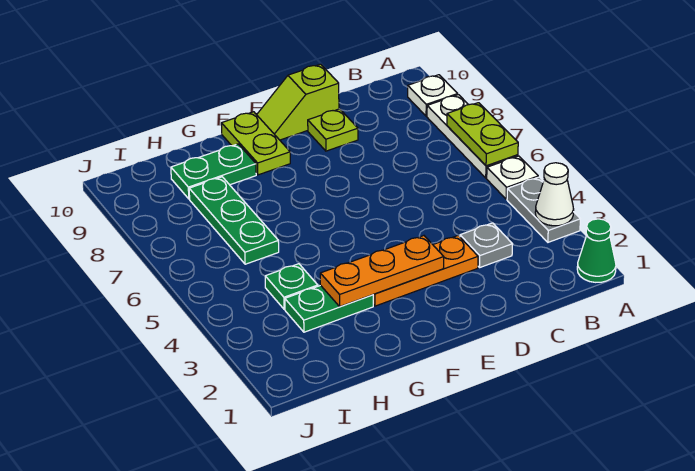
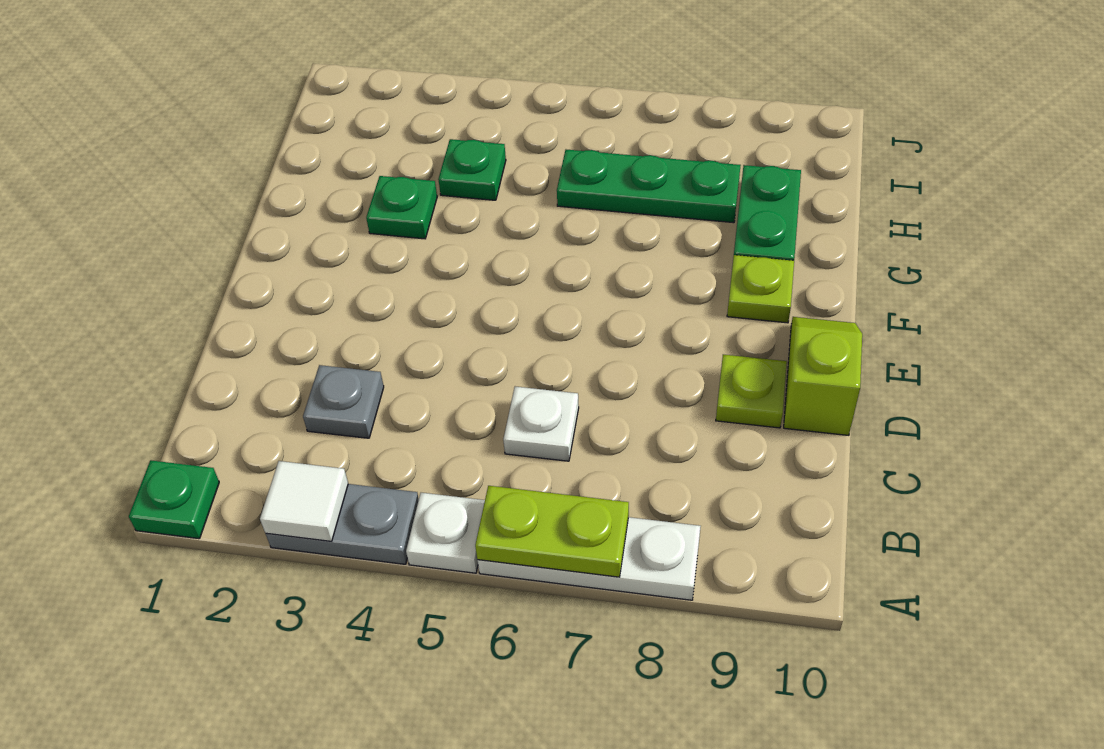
green cone A1 level 1 -> green plate A1 level 1
white cone A3 level 2 -> white tile A3 level 2
white plate A9 level 1 -> white plate C6 level 1
orange plate D3:F3 level 1 -> none
orange plate E3:G3 level 2 -> none
lime plate F9:F10 level 1 -> lime plate F9 level 1
green plate G3:H3 level 1 -> green plate G3 level 1

